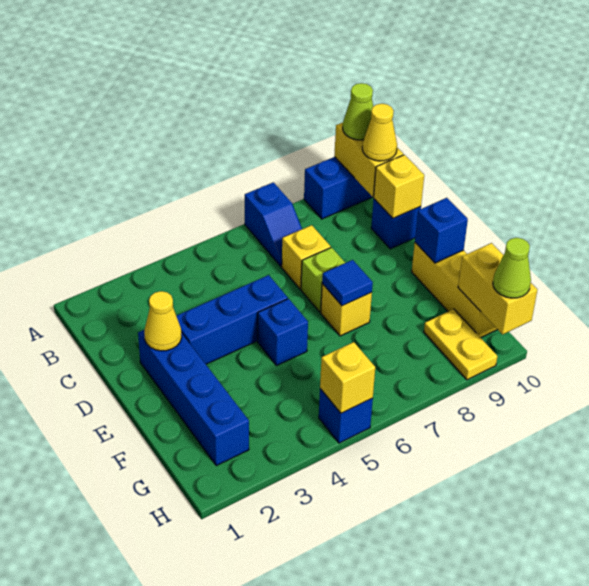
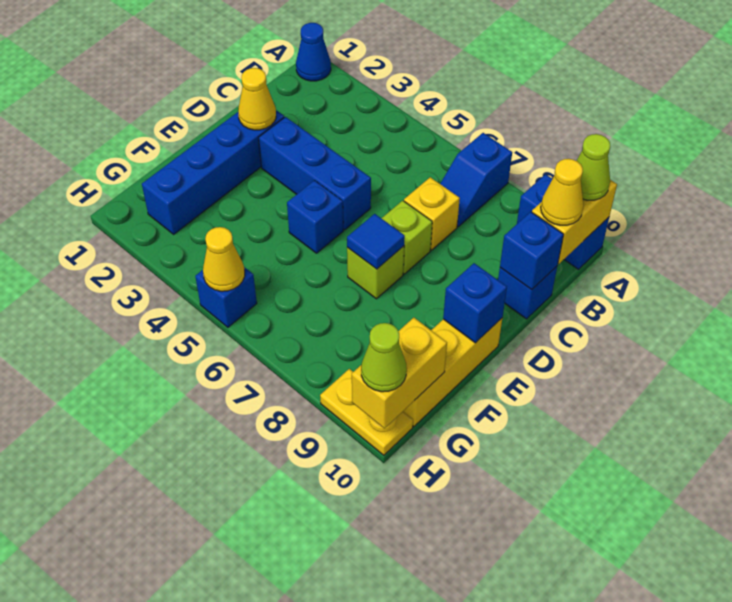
none -> blue cone A1 level 1
yellow brick C10 level 2 -> blue brick C10 level 2
yellow brick E7 level 1 -> lime brick E7 level 1
yellow plate G9:H9 level 1 -> yellow plate H9:H10 level 1
yellow brick H5 level 2 -> yellow cone H5 level 2

